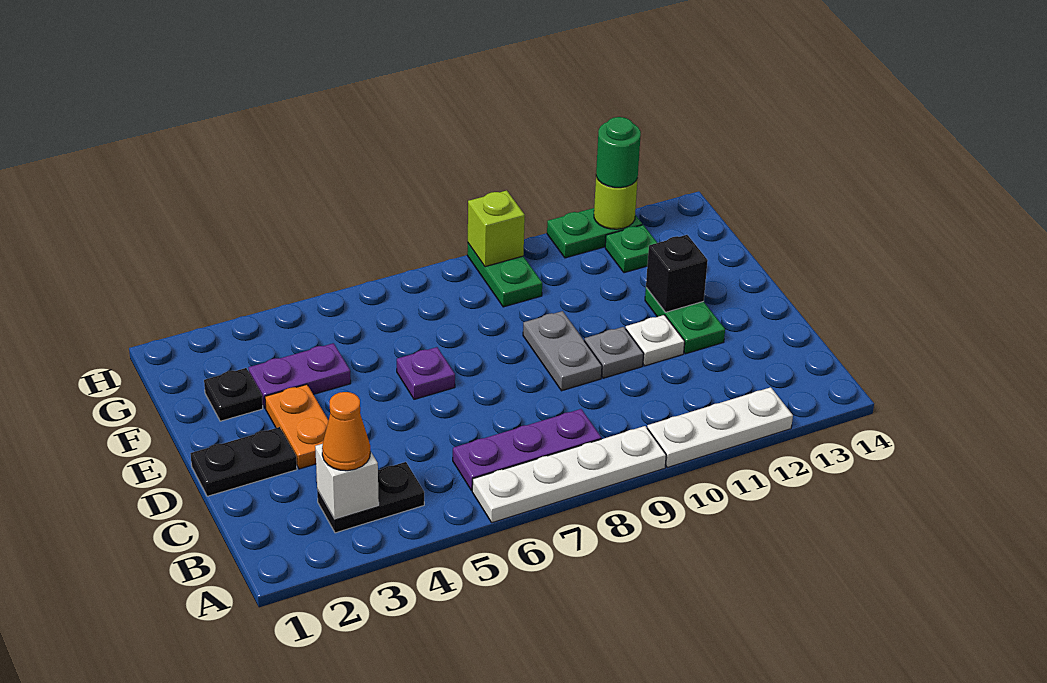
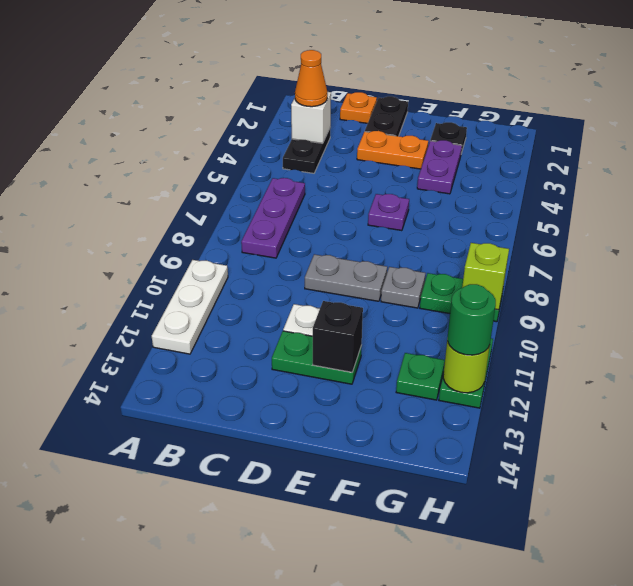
white plate A6:A9 level 1 -> none
none -> orange plate C1 level 1
grey plate D10 level 1 -> grey plate F9 level 1

